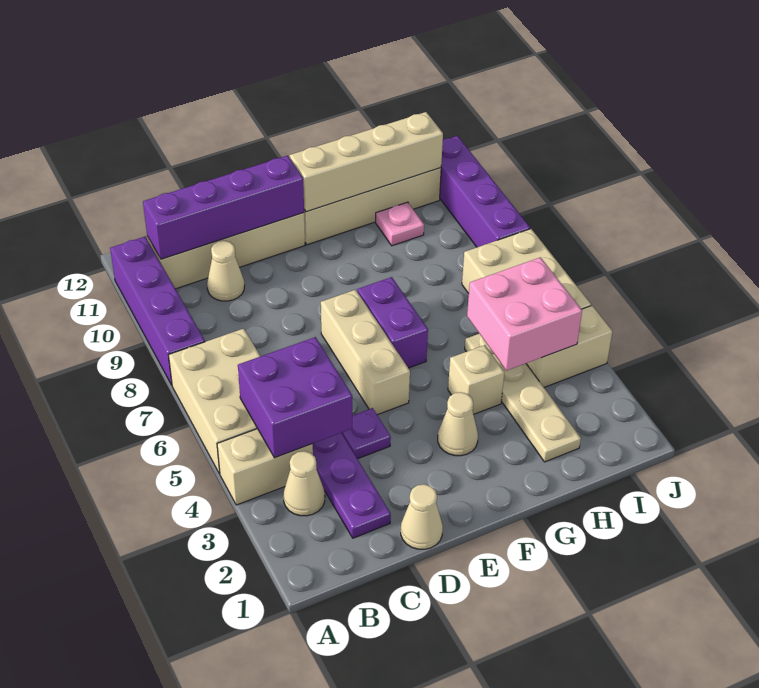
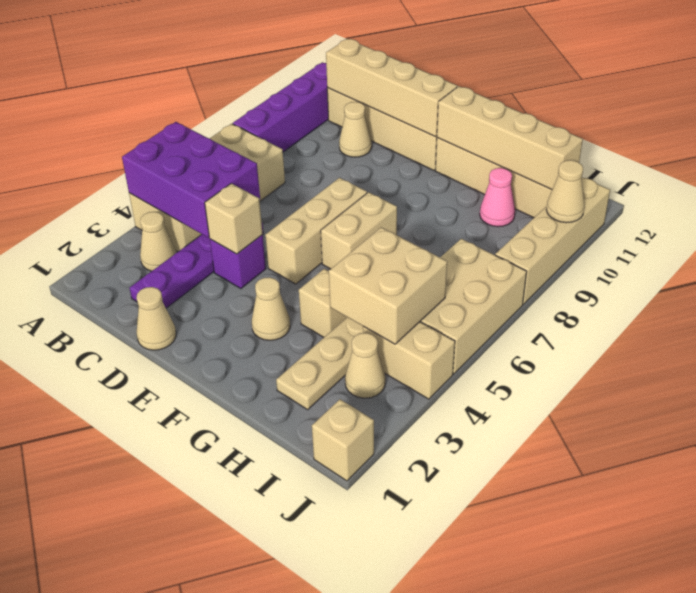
purple brick B4:C5 level 2 -> purple brick A4:C5 level 2
purple brick B11:E11 level 2 -> tan brick B11:E11 level 2
purple plate D4 level 1 -> purple brick D4 level 1
none -> tan brick D4 level 2
purple brick F6:F7 level 1 -> tan brick F6:F7 level 1
pink brick H4:I5 level 2 -> tan brick H4:I5 level 2
pink plate H10 level 1 -> pink cone H10 level 1
none -> tan cone I3 level 1
none -> tan brick J1 level 1
purple brick J8:J11 level 1 -> tan brick J8:J11 level 1
none -> tan cone J10 level 2

